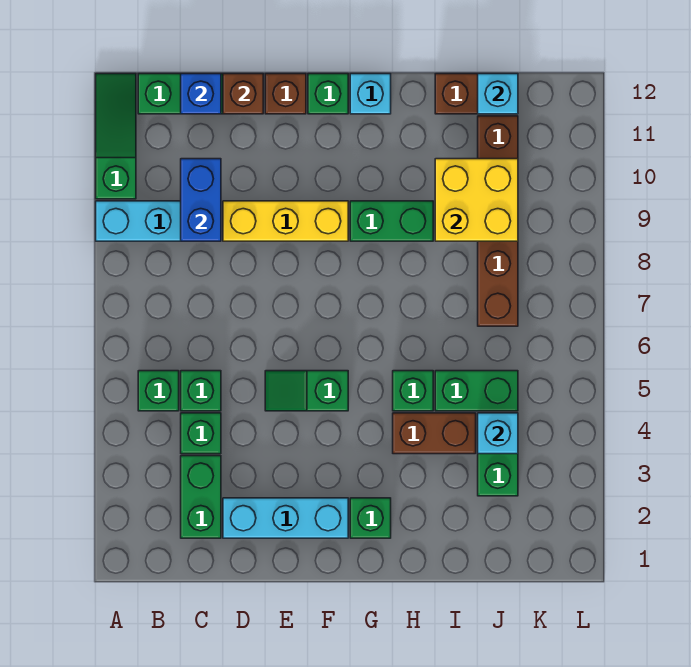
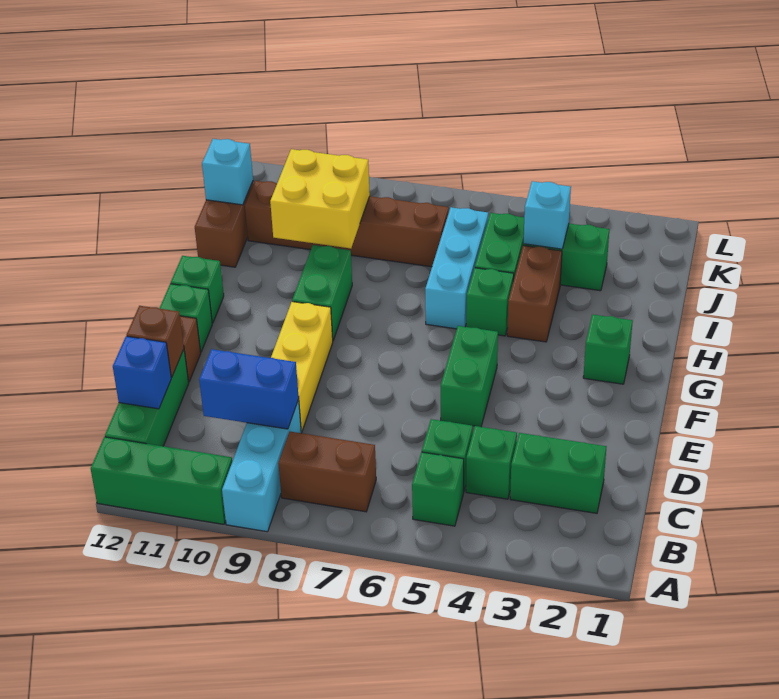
green slope A10:A12 level 1 top 10 -> green brick A10:A12 level 1
none -> brown brick B7:B8 level 1
cyan brick D2:F2 level 1 -> cyan brick H6:J6 level 1
green slope E5:F5 level 1 top F -> green brick E5:F5 level 1
cyan brick G12 level 1 -> green brick G12 level 1

